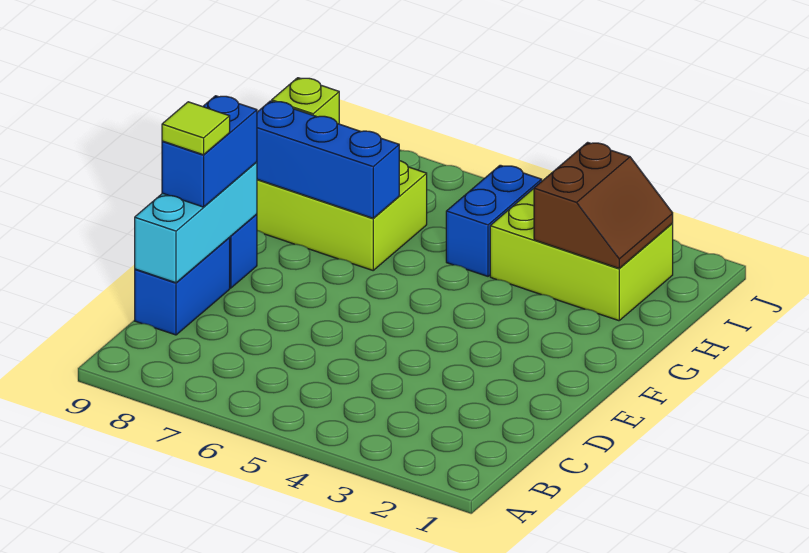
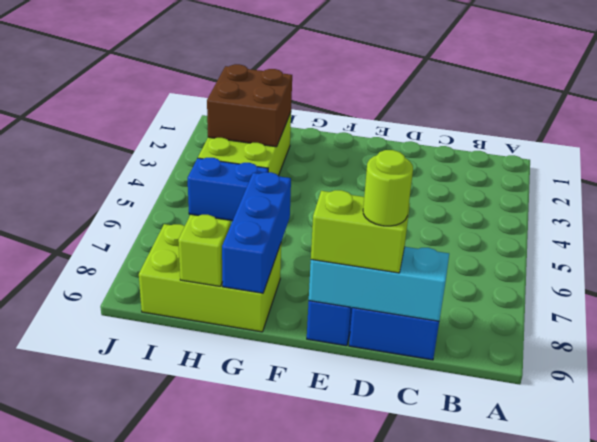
blue brick D9:E9 level 3 -> lime brick D9:E9 level 3
lime tile D9 level 4 -> lime round brick D9 level 4
lime brick G7:H9 level 1 -> lime brick G8:I9 level 1
brown slope H2:I3 level 2 top 3 -> brown brick H2:I3 level 2

